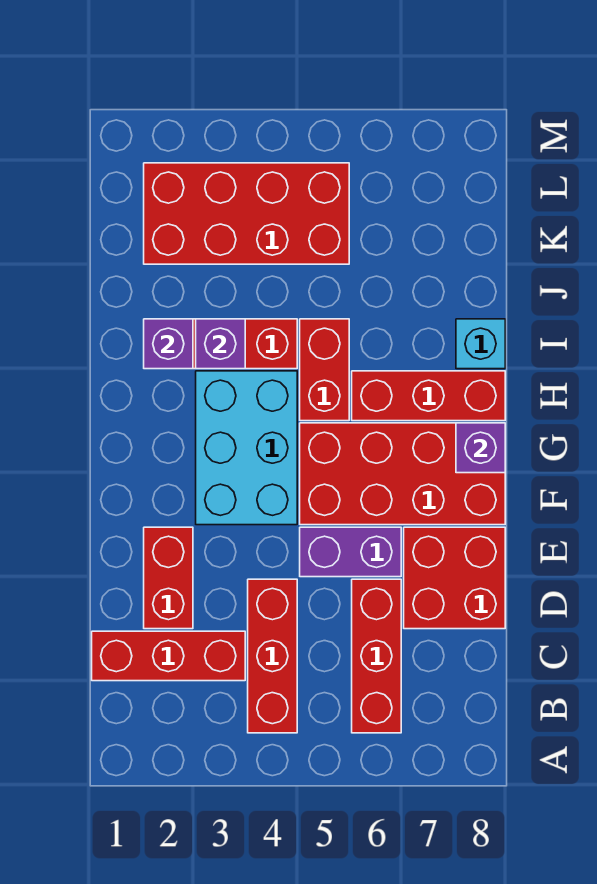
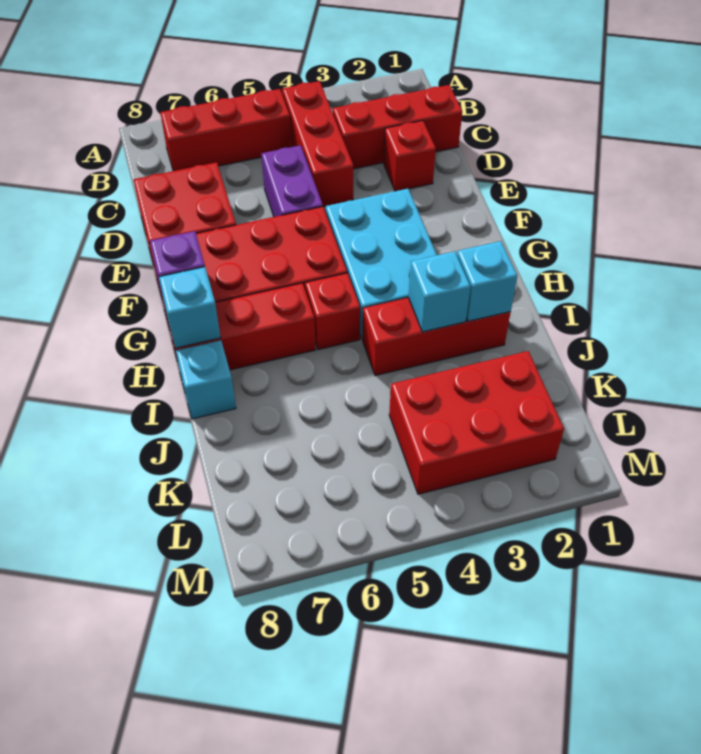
red brick B6:D6 level 1 -> red brick B5:B7 level 1
red brick D2:E2 level 1 -> red brick D2 level 1
purple brick E5:E6 level 1 -> purple brick D5:E5 level 1
red brick H5:I5 level 1 -> red brick H5 level 1
none -> cyan brick H8 level 2
purple brick I2 level 2 -> cyan brick I2 level 2
purple brick I3 level 2 -> cyan brick I3 level 2
red brick K2:L5 level 1 -> red brick K2:L4 level 1

